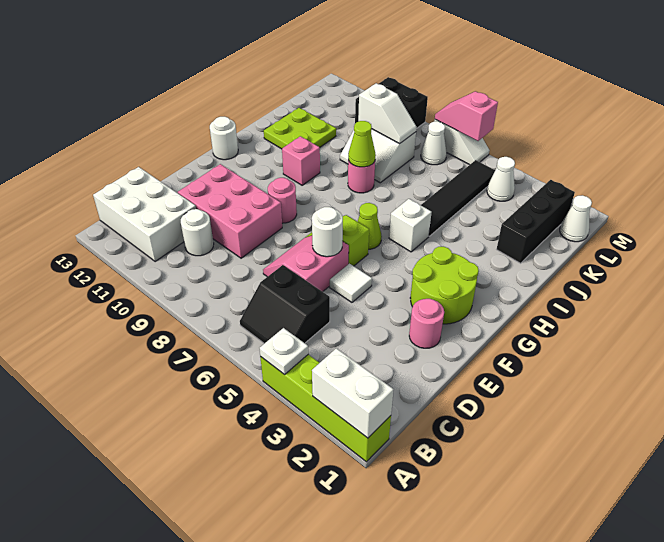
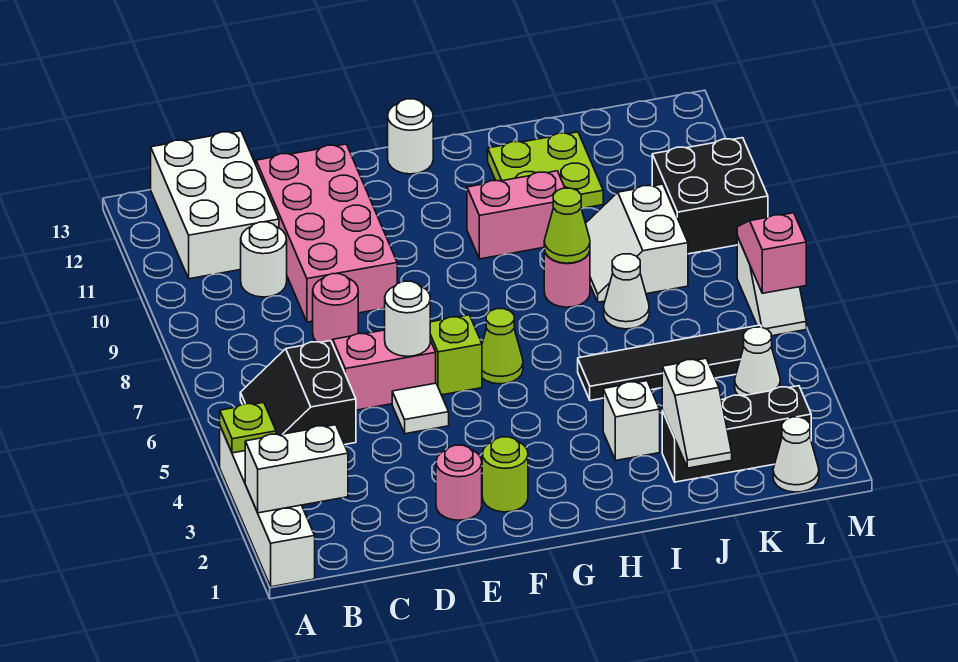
lime brick A1:A4 level 1 -> white brick A1:A4 level 1
white brick A1:A2 level 2 -> white brick A2:B2 level 2
white plate A4 level 2 -> lime plate A4 level 2
pink brick D9:E11 level 1 -> pink brick D9:E12 level 1
lime round brick F2:G3 level 1 -> lime round brick F2 level 1
pink round brick F9 level 1 -> pink round brick D8 level 1
white brick H5 level 1 -> white brick I3 level 1
pink brick H10 level 1 -> pink brick H10:I10 level 1
white slope K8:K9 level 2 top 9 -> white slope J1:J2 level 2 top 2
white cone L7 level 1 -> white cone J7 level 1

